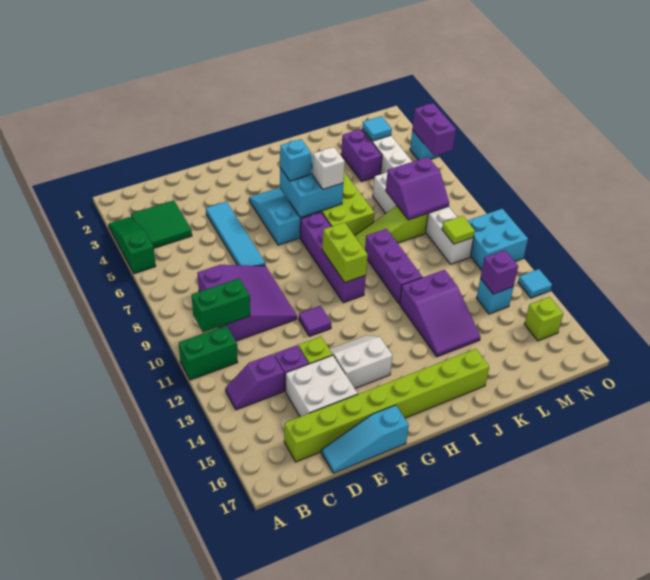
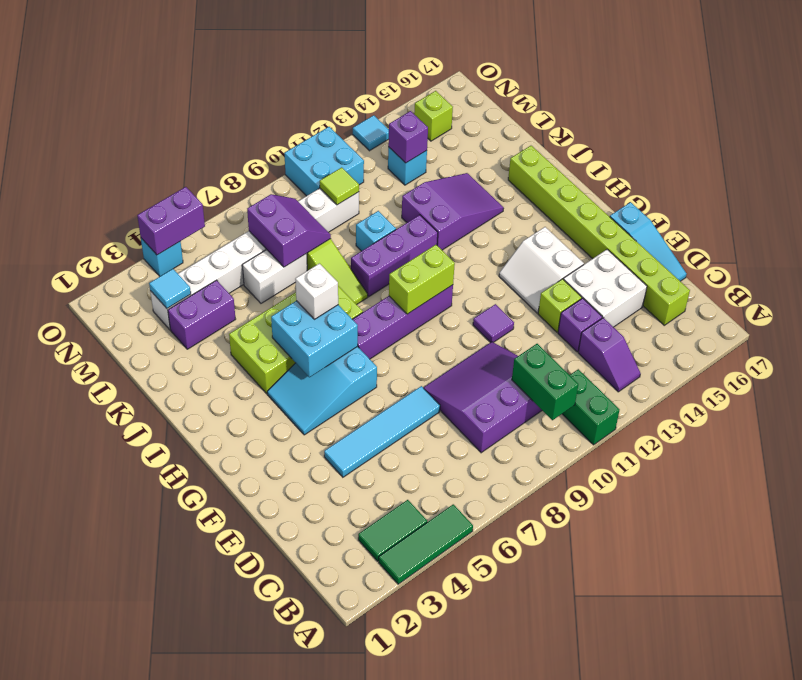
green slope A3:A5 level 1 top 5 -> green tile A3:A5 level 1
green tile B3:C4 level 1 -> green tile B3:B4 level 1
cyan brick H5 level 3 -> cyan brick K10 level 1

